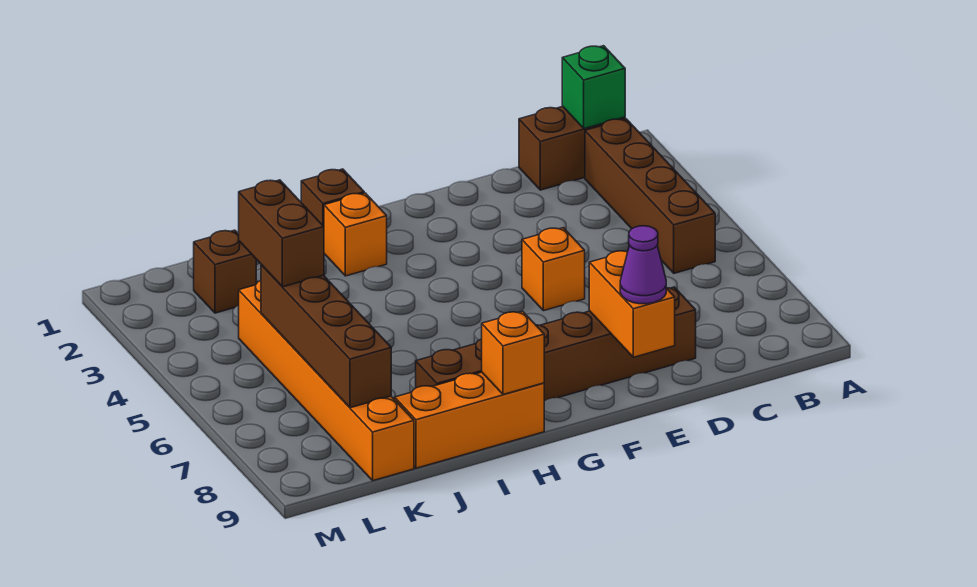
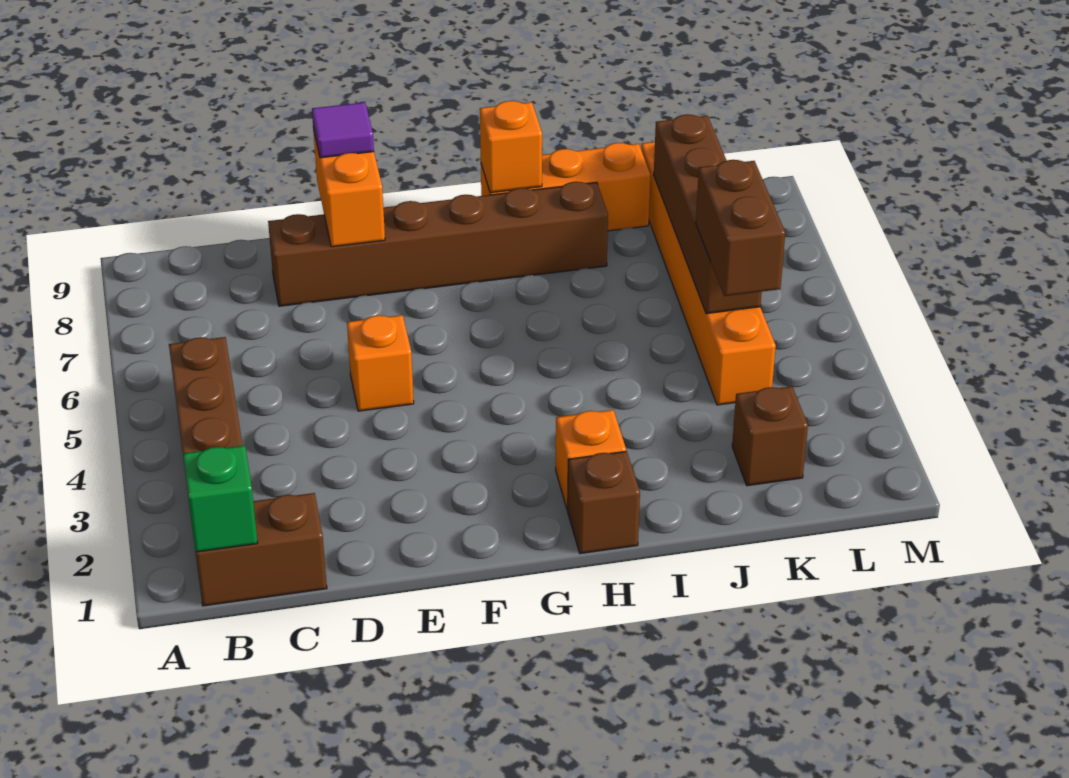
purple cone E9 level 3 -> purple tile E9 level 3

